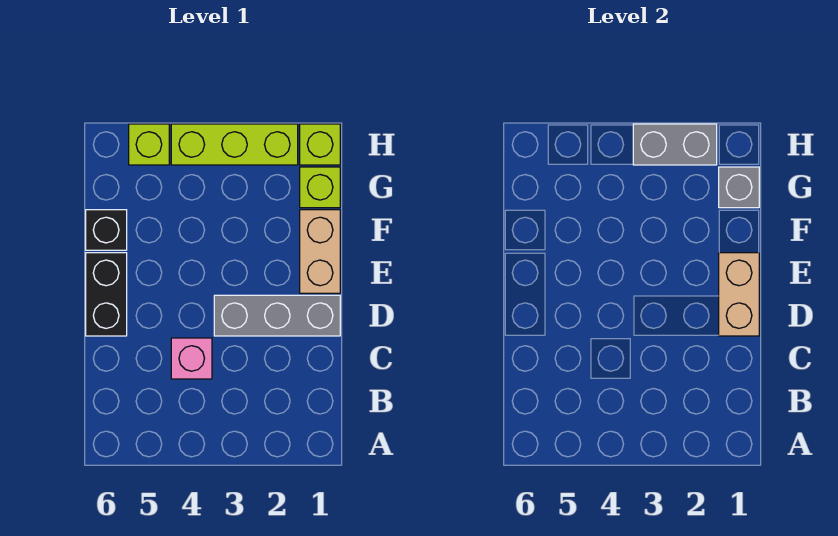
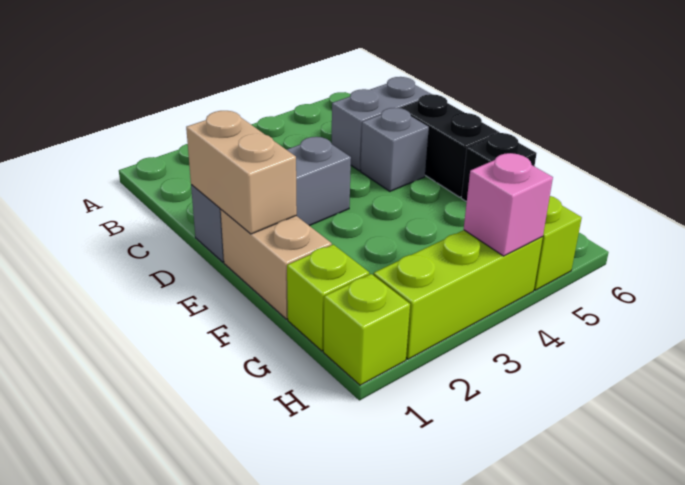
pink brick C4 level 1 -> pink brick H4 level 2
grey brick G1 level 2 -> grey brick D5 level 1
grey brick H2:H3 level 2 -> grey brick C5:C6 level 1

